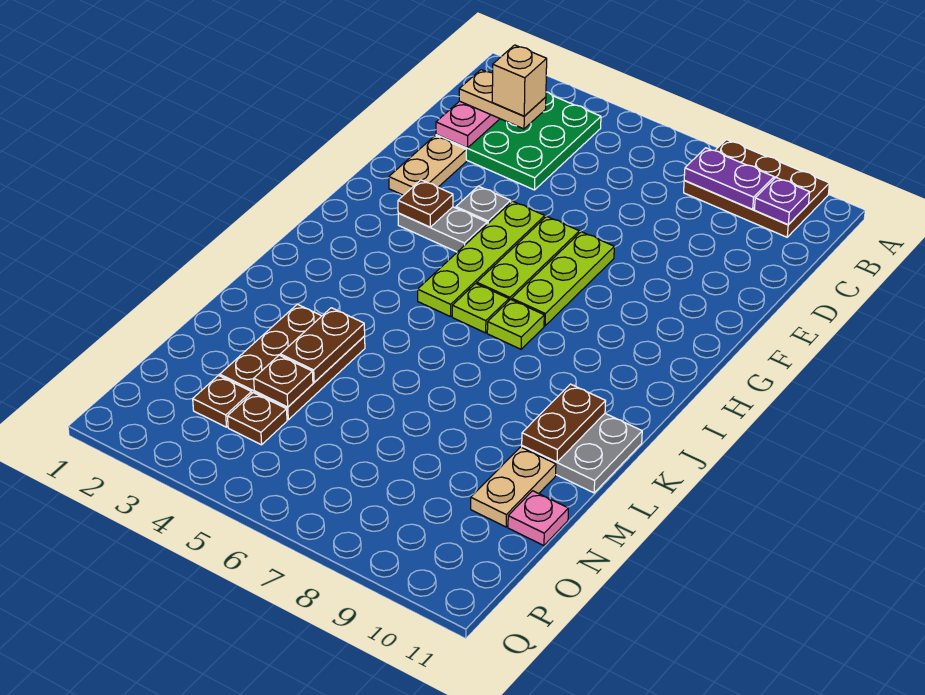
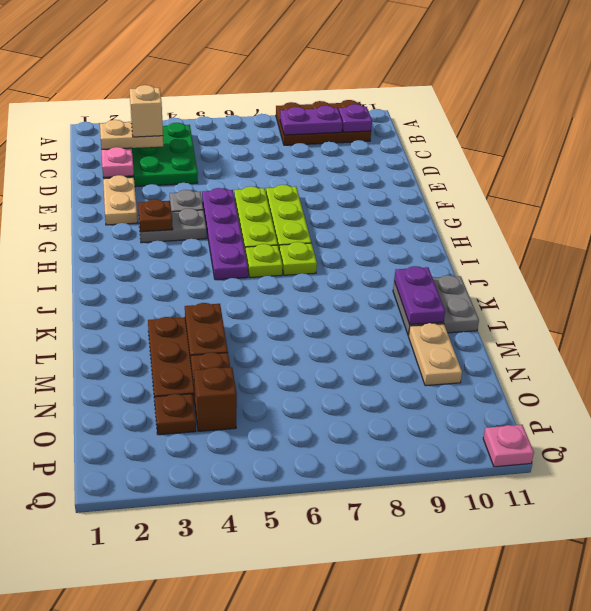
lime plate F5:I5 level 1 -> purple plate F5:I5 level 1
brown plate K10:L10 level 2 -> purple plate K10:L10 level 2
pink plate N11 level 1 -> pink plate Q11 level 1
brown plate O4 level 1 -> brown brick O4 level 1

